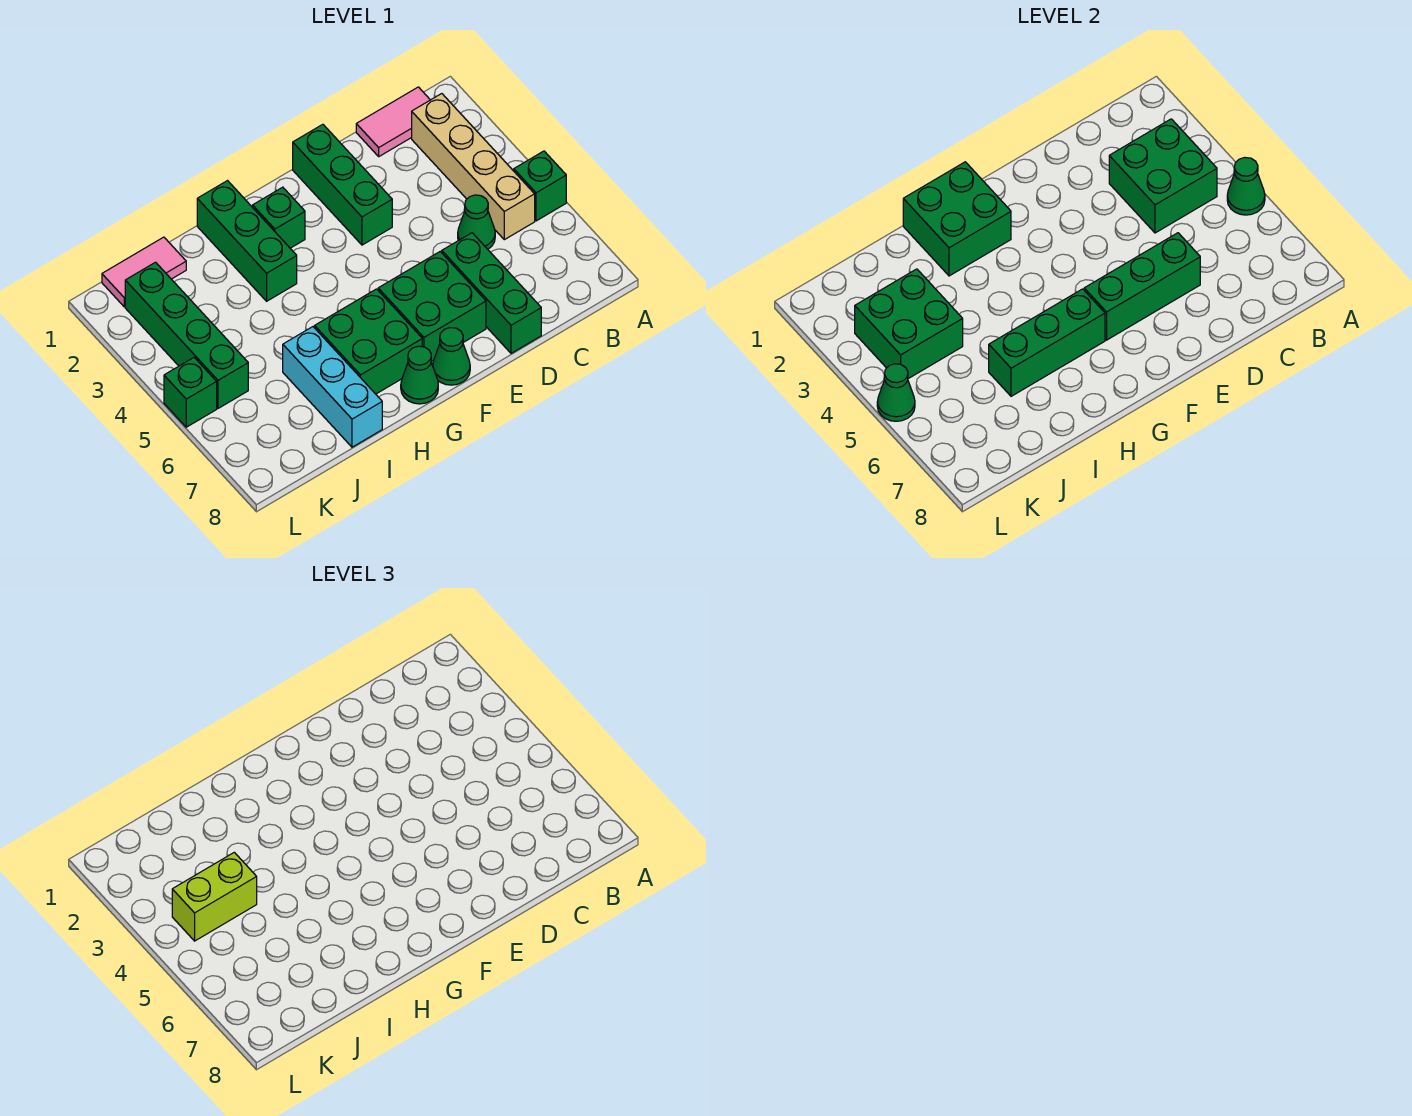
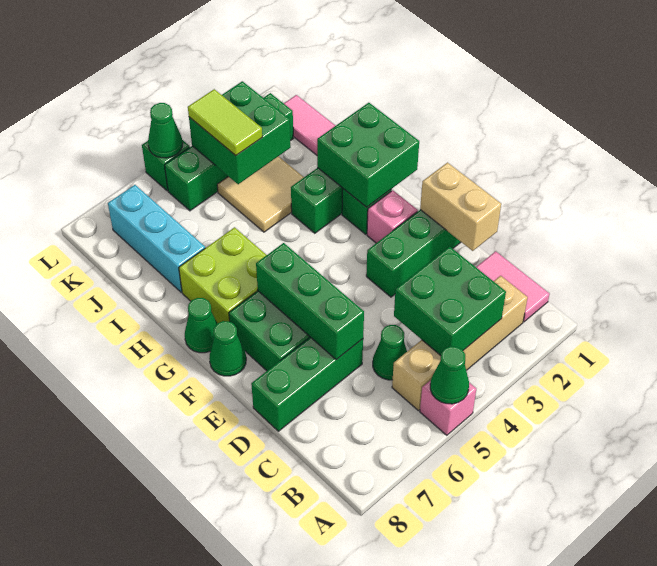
green brick A5 level 1 -> pink brick A5 level 1
none -> tan brick D1:E1 level 2
none -> pink brick F2 level 1
green brick G6:H7 level 1 -> lime brick G6:H7 level 1
green brick G6:I6 level 2 -> none
none -> tan tile I3:J4 level 1
cyan brick I6:I8 level 1 -> cyan brick I7:K7 level 1
lime brick J4:K4 level 3 -> lime tile J4:K4 level 3

